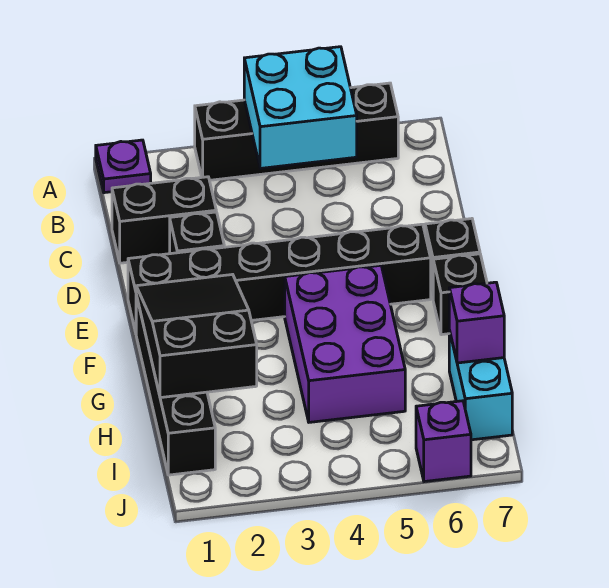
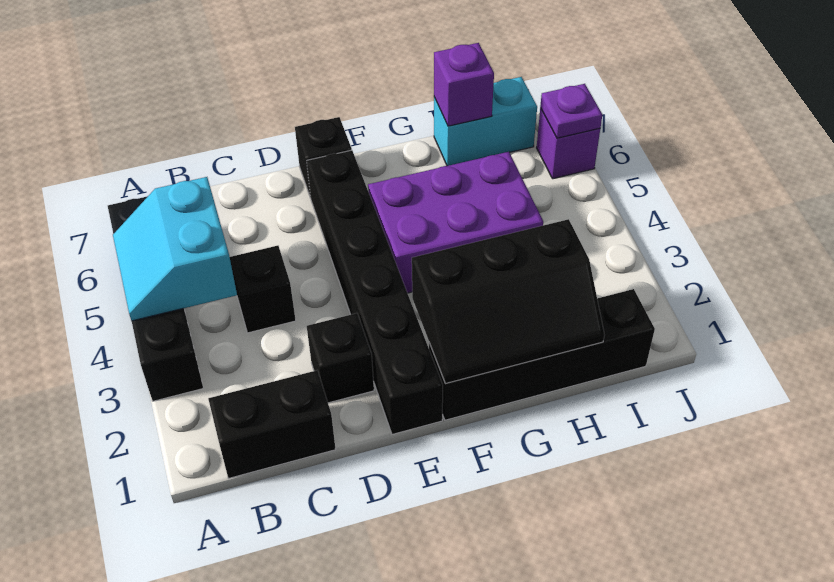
purple plate A1 level 1 -> purple plate J6 level 2
cyan brick A4:B5 level 2 -> cyan slope A4:B5 level 2 top B
black brick C1:C2 level 1 -> black brick B1:C1 level 1
black slope F1:H2 level 2 top H -> black slope F1:H2 level 2 top 2
black brick F7 level 1 -> black brick C4 level 1

